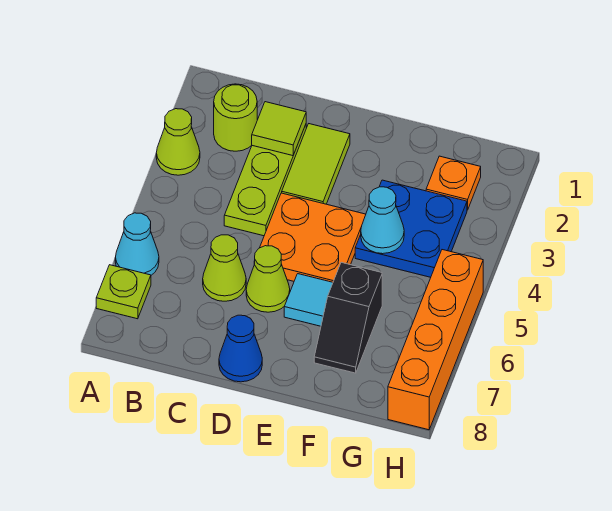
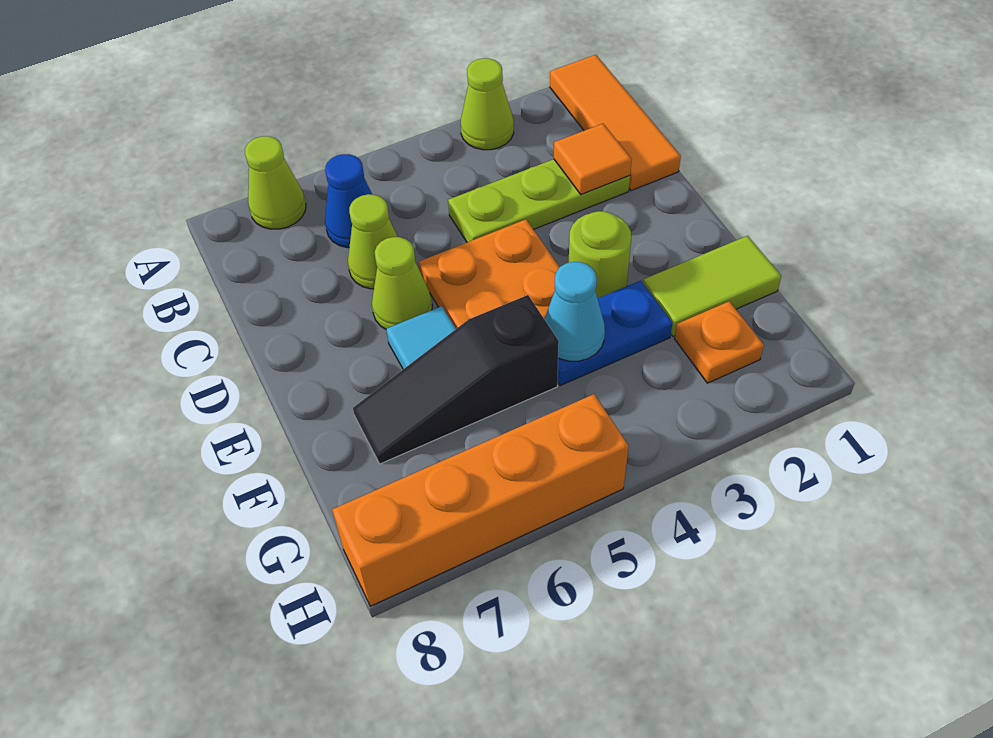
none -> orange tile A1:C1 level 1
cyan cone A6 level 1 -> none
lime plate A7 level 1 -> lime cone A7 level 1
lime round brick B2 level 1 -> lime round brick E3 level 1
lime tile C2 level 2 -> orange tile C2 level 2
lime tile D2:D3 level 1 -> lime tile F1:F2 level 1
blue cone D8 level 1 -> blue cone B6 level 1
blue plate F3:G4 level 1 -> blue plate F3:F4 level 1
black slope F6:F7 level 1 top 6 -> black slope F5:F7 level 1 top 5

